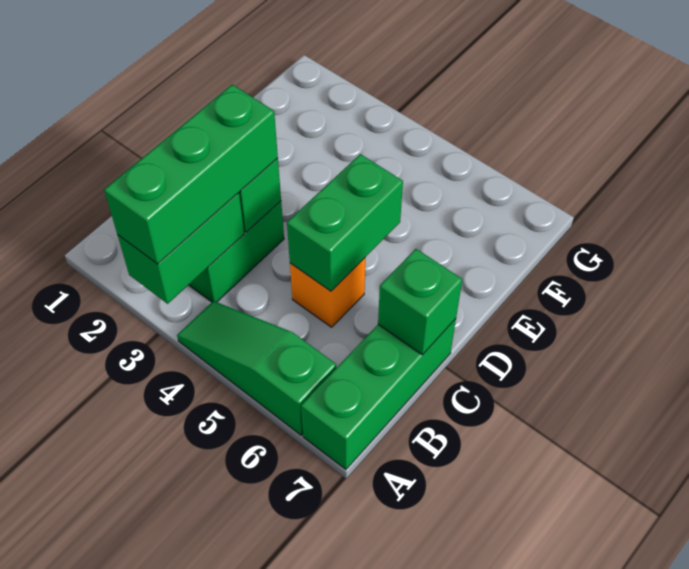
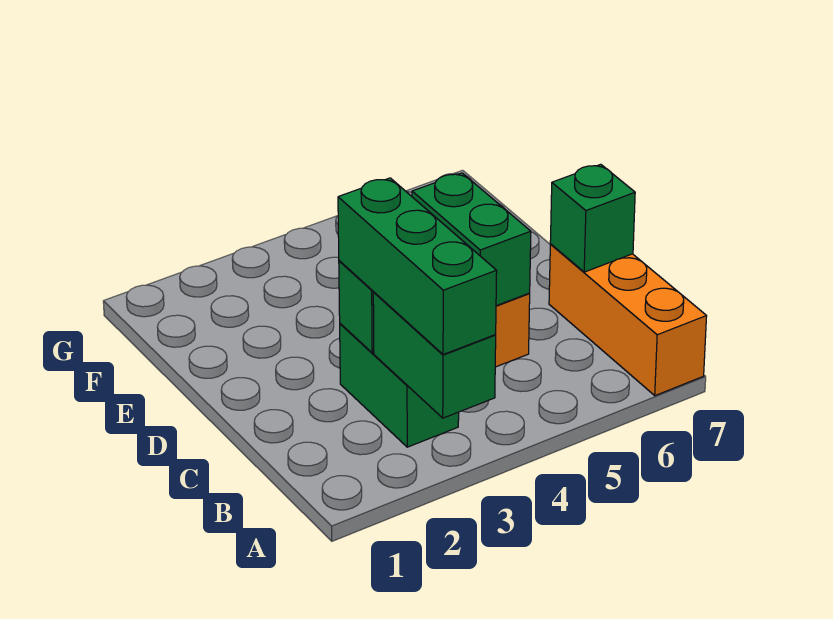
green slope A4:A6 level 1 top 6 -> none
green brick A7:C7 level 1 -> orange brick A7:C7 level 1

